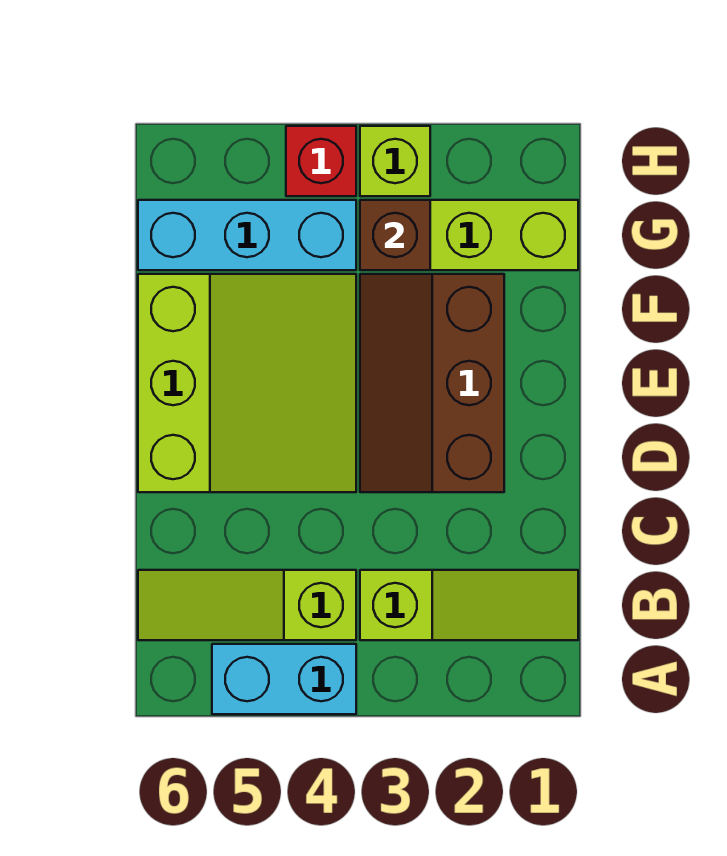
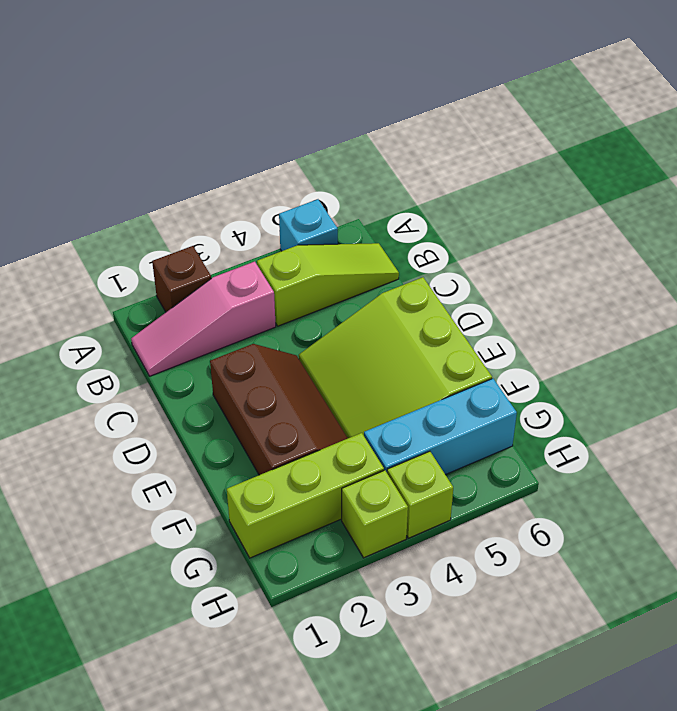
cyan brick A4:A5 level 1 -> cyan brick A5 level 1
lime slope B1:B3 level 1 top 3 -> pink slope B1:B3 level 1 top 3
brown brick G3 level 2 -> brown brick A2 level 1
red brick H4 level 1 -> lime brick H4 level 1

